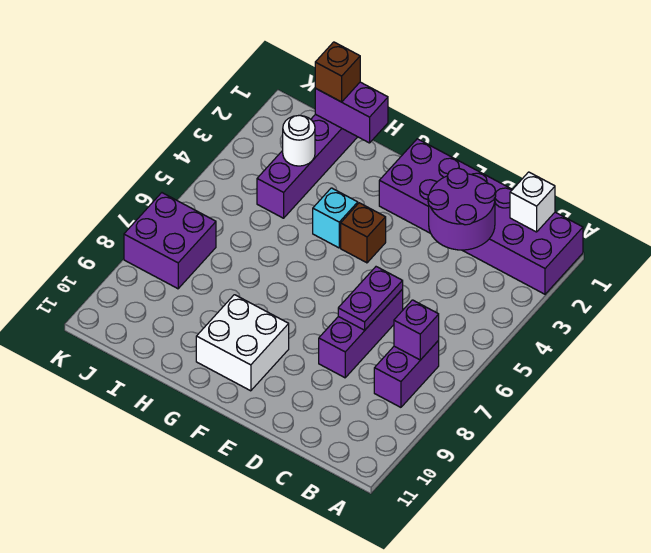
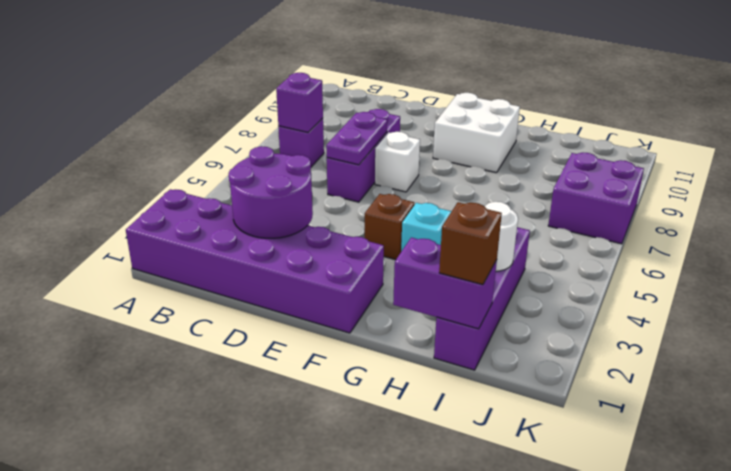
white brick B1 level 2 -> white brick E7 level 1
purple brick B7:B8 level 1 -> purple brick B7 level 1

